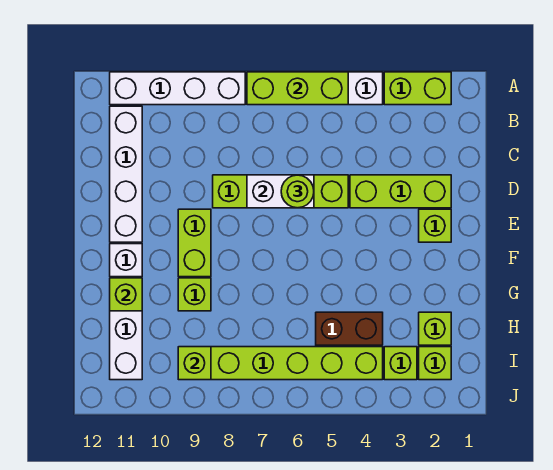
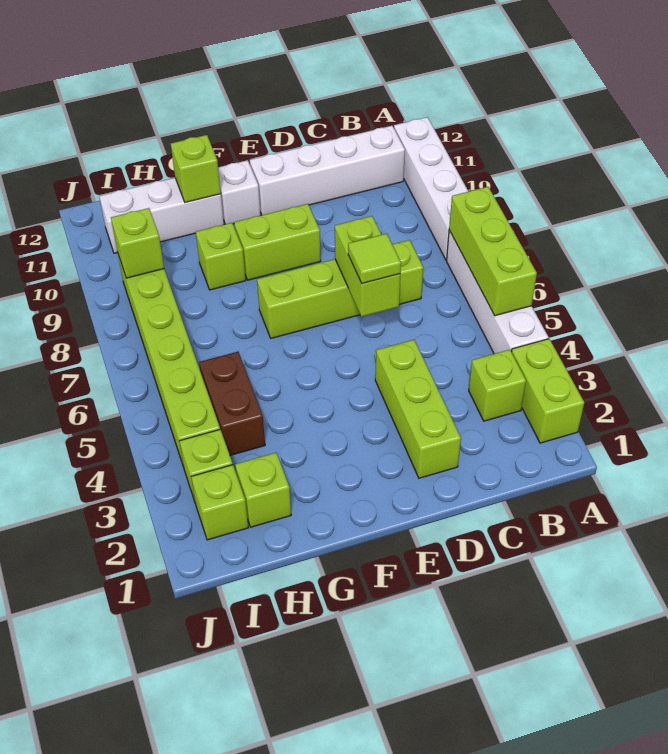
lime brick D5:D8 level 1 -> lime brick C7:F7 level 1
white brick D6:D7 level 2 -> lime brick D6:D7 level 2
lime round brick D6 level 3 -> lime tile D6 level 3
lime brick E2 level 1 -> lime brick B3 level 1

